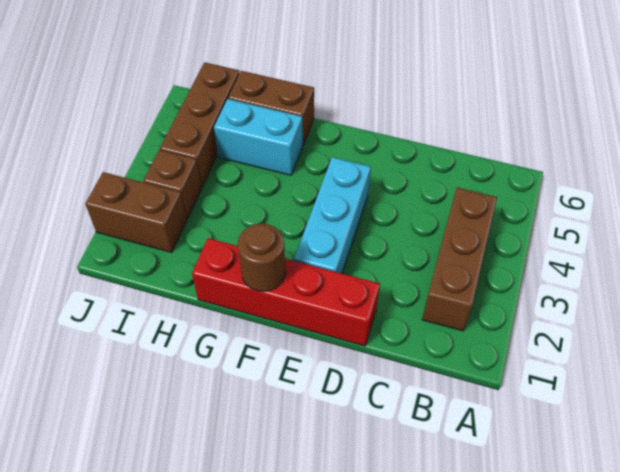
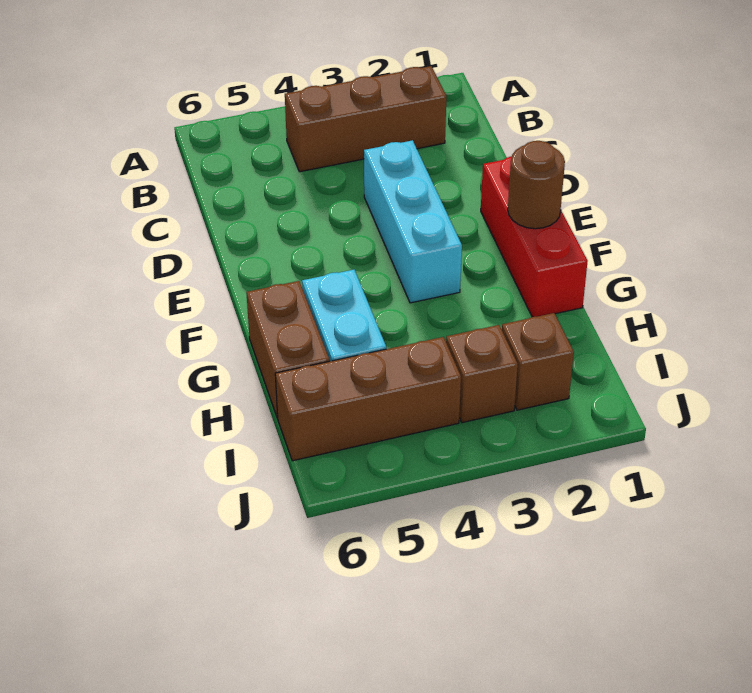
red brick D1:G1 level 1 -> red brick E1:G1 level 1
cyan brick E2:E4 level 1 -> cyan brick D3:F3 level 1
brown brick I2:J2 level 1 -> brown brick I2 level 1

